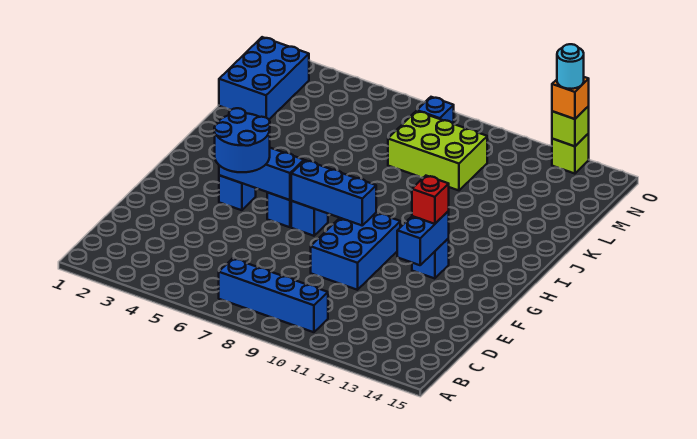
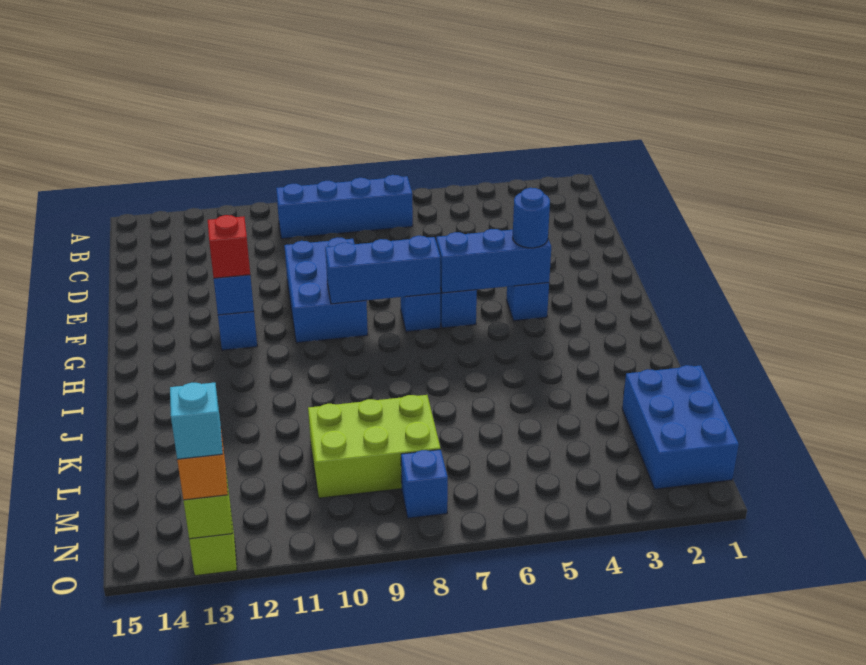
blue round brick F4:G5 level 3 -> blue round brick G4 level 3
cyan round brick O13 level 4 -> cyan brick O13 level 4

